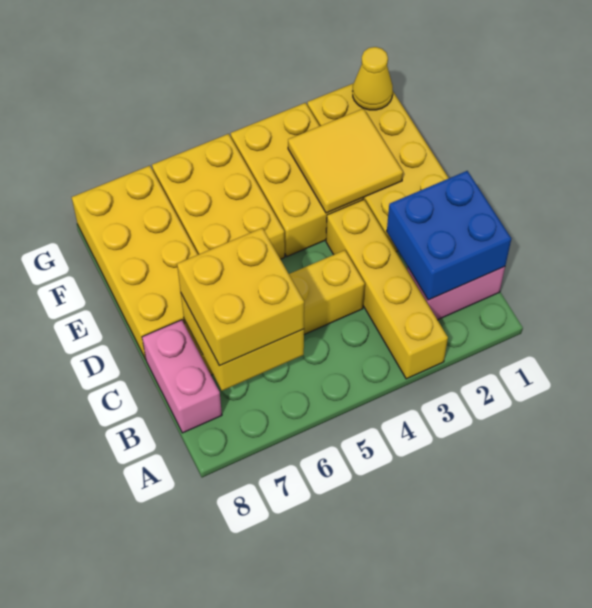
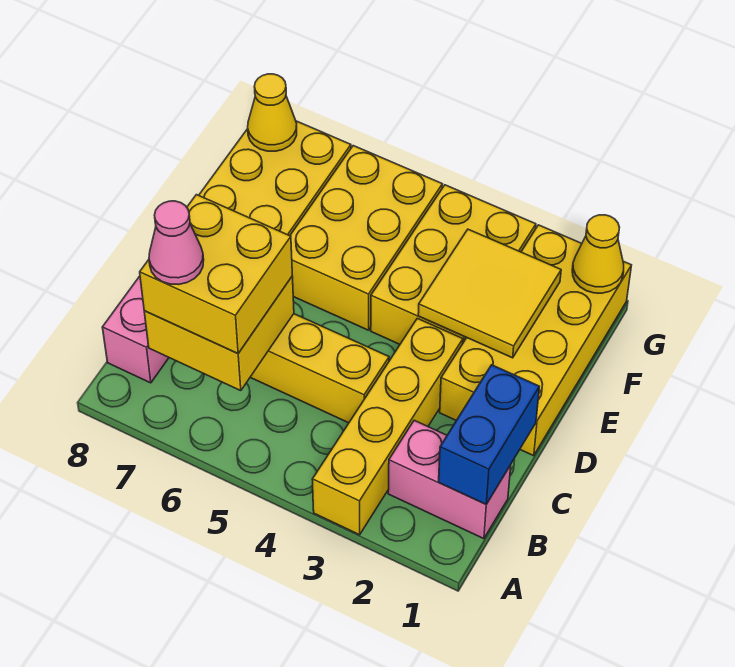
blue brick B1:C2 level 2 -> blue brick B1:C1 level 2
none -> pink cone B7 level 4
none -> yellow cone G8 level 2

